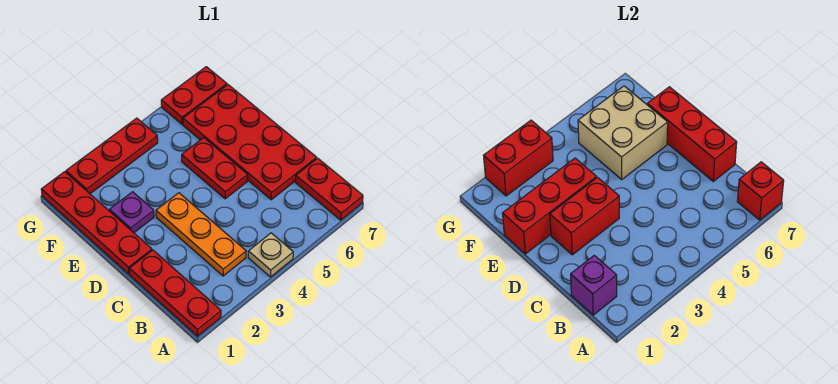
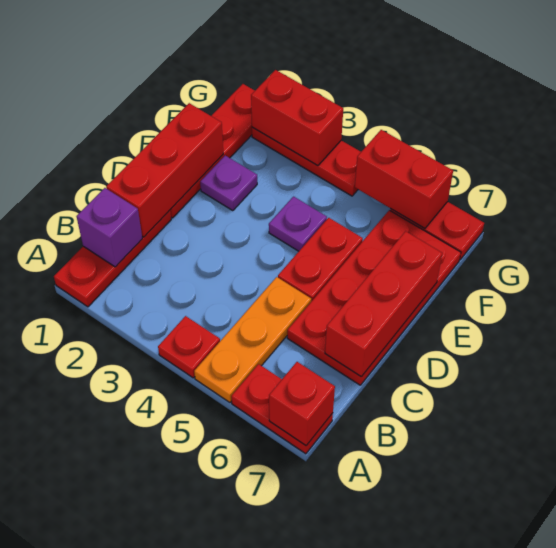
tan plate A4 level 1 -> red plate A4 level 1
red plate A7:B7 level 1 -> red plate A6:A7 level 1
orange plate B3:D3 level 1 -> orange plate A5:C5 level 1
red brick D2:D3 level 2 -> red brick G5:G6 level 2
red brick E1:E3 level 2 -> red brick C1:E1 level 2
none -> purple plate E4 level 1
tan brick E5:F6 level 2 -> none

